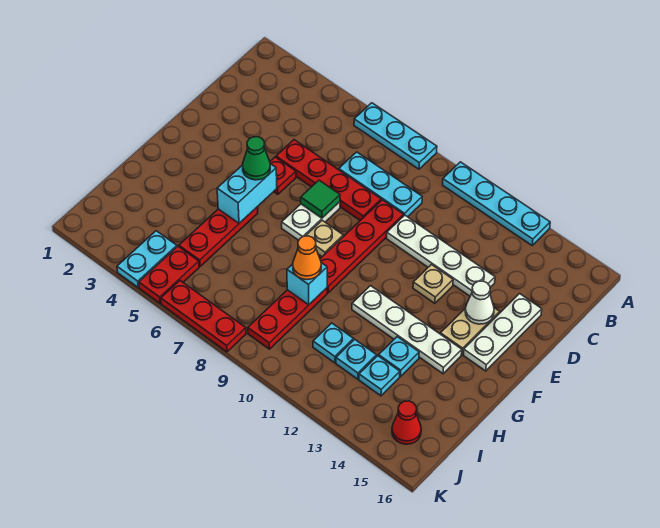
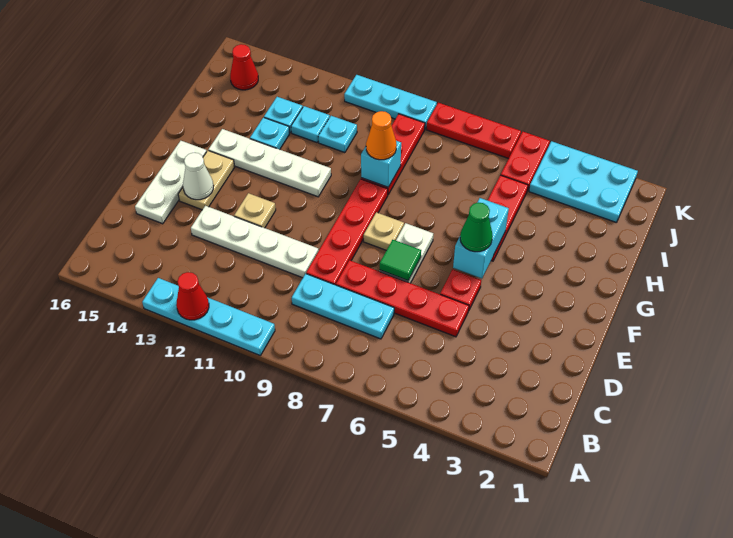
cyan plate A6:A8 level 1 -> cyan plate K9:K11 level 1
none -> red cone A12 level 2
cyan plate J4:K4 level 1 -> cyan plate J2:K4 level 1

